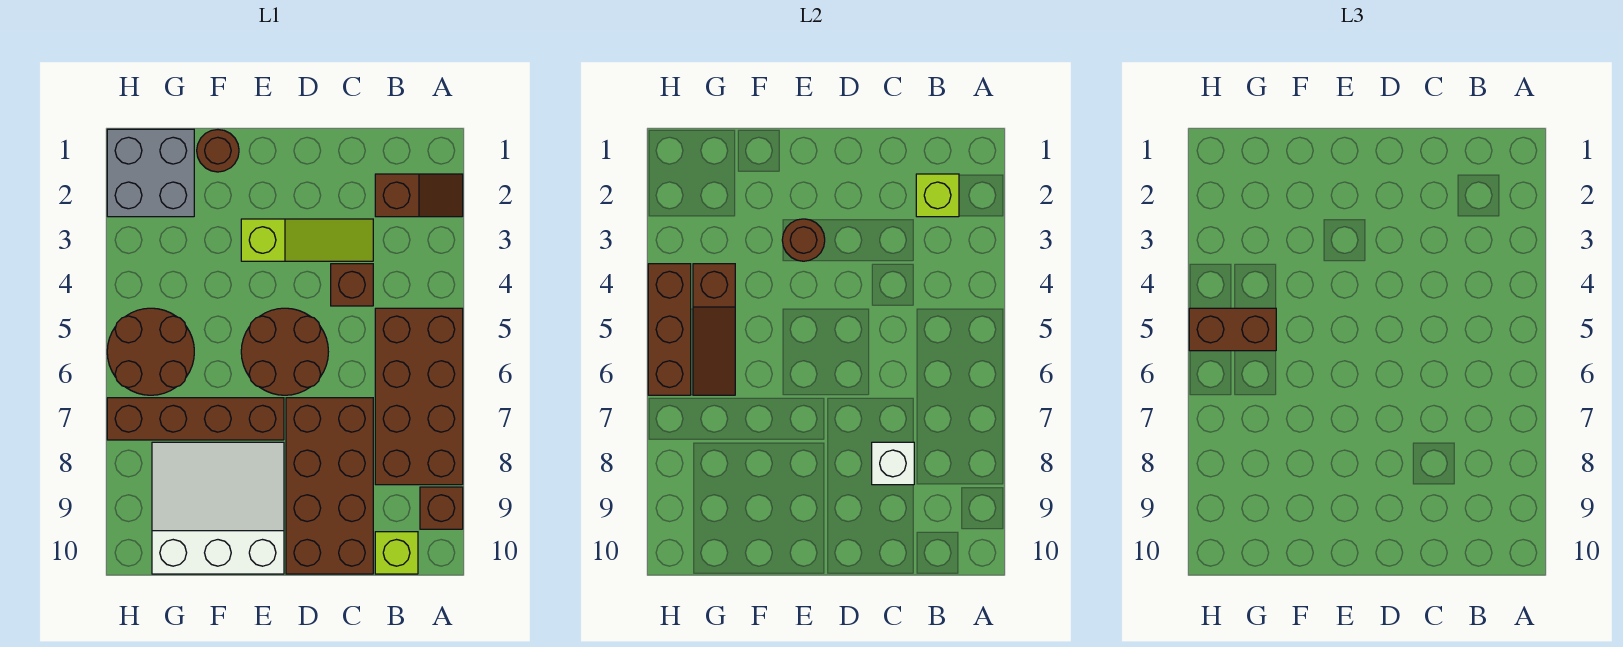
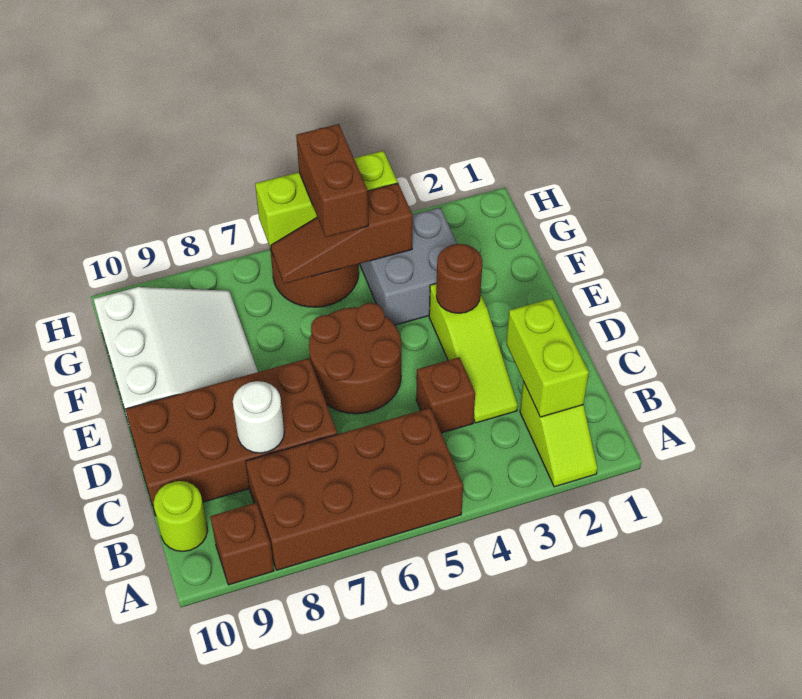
brown slope A2:B2 level 1 top B -> lime slope A2:B2 level 1 top B
lime brick B2 level 2 -> lime brick B2:C2 level 2
lime brick B10 level 1 -> lime round brick B10 level 1
white brick C8 level 2 -> white round brick C8 level 2
brown brick E7:H7 level 1 -> none
brown round brick F1 level 1 -> none
grey brick G1:H2 level 1 -> grey brick F3:G4 level 1
brown brick H4:H6 level 2 -> lime brick H4:H6 level 2

